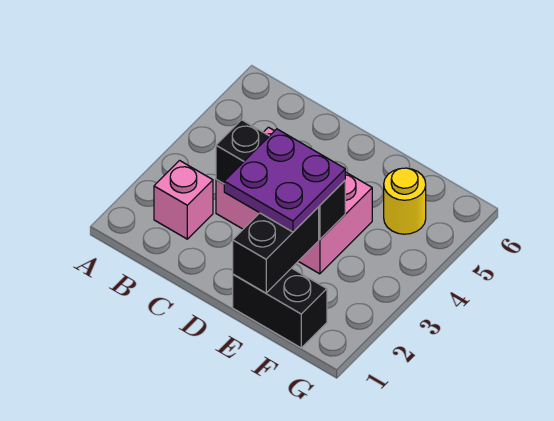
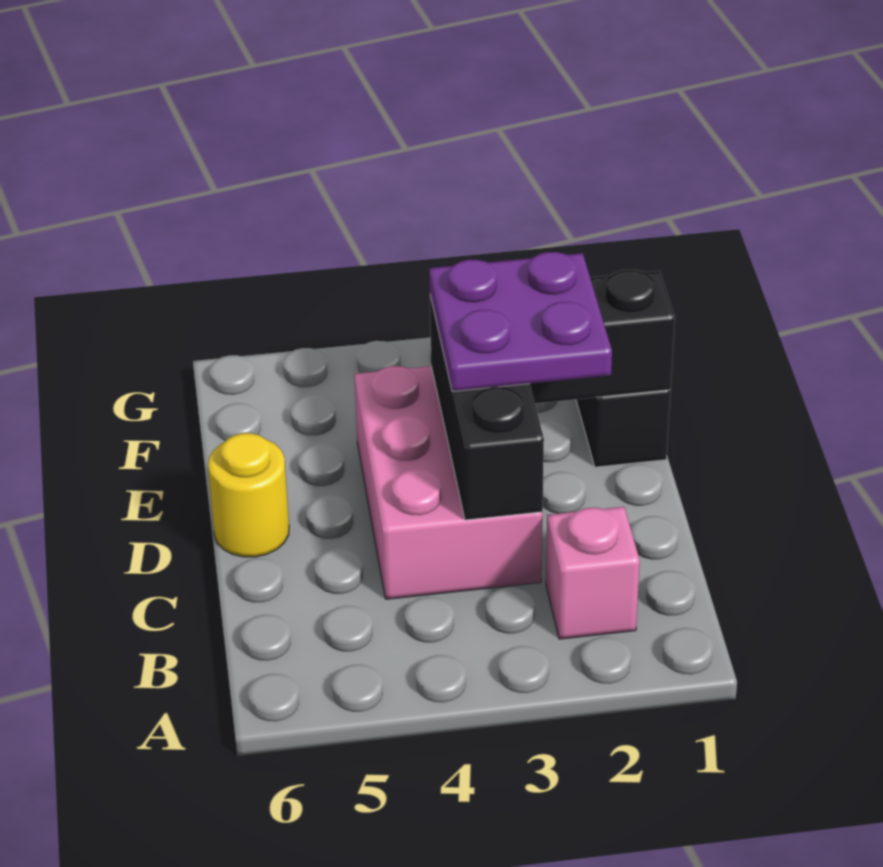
yellow round brick F5 level 1 -> yellow round brick D6 level 1

